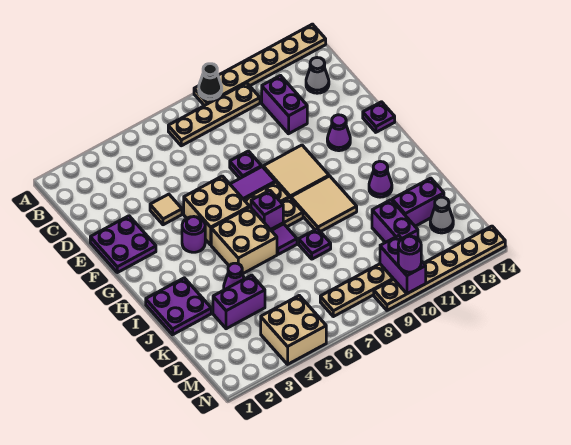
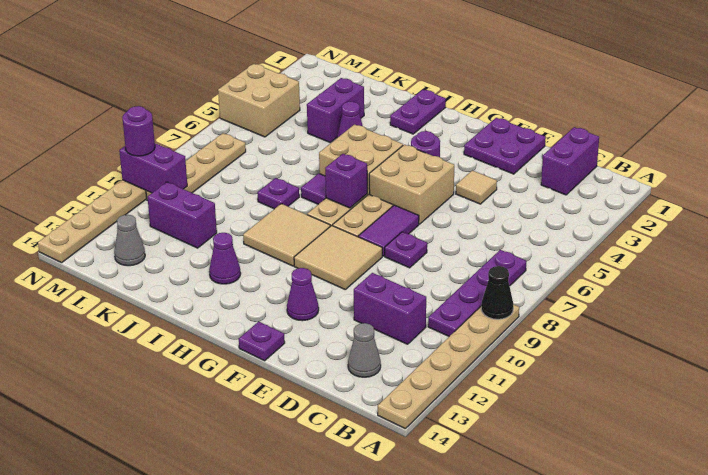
tan plate B7:B10 level 1 -> purple plate B7:B10 level 1
purple plate I1:J2 level 1 -> purple plate I1:I2 level 1
purple brick K12:K13 level 1 -> purple brick C1:C2 level 1

